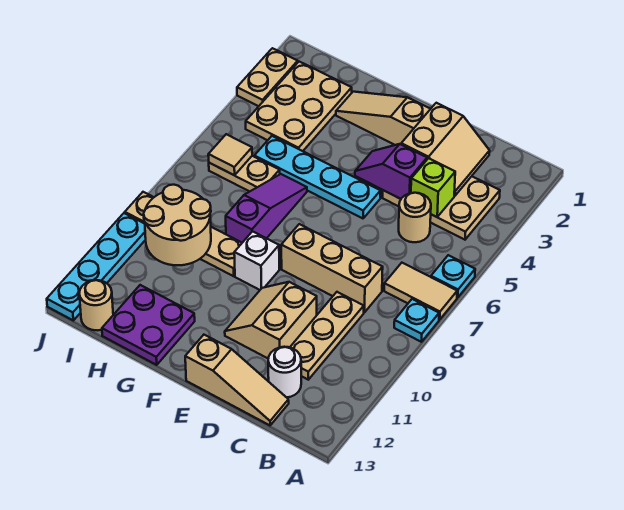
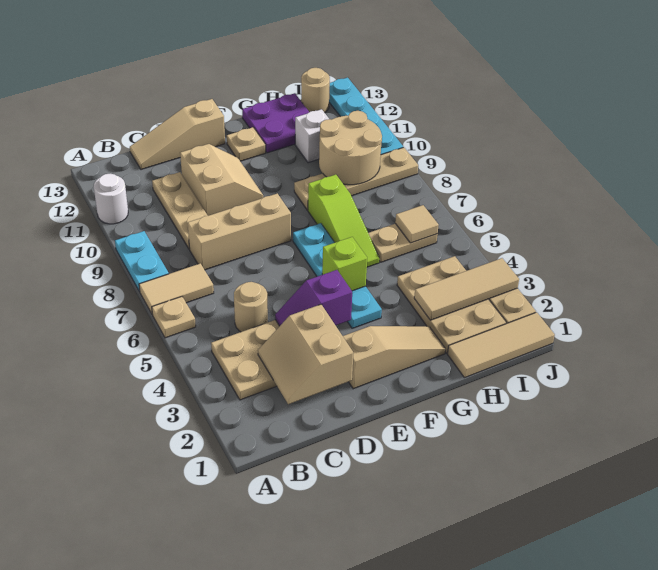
cyan plate A6 level 1 -> tan plate A6 level 1
cyan plate A8 level 1 -> cyan plate A8:A9 level 1
lime brick C4 level 2 -> lime brick F5 level 2
white round brick C12 level 1 -> white round brick A11 level 1
purple slope D4:E4 level 2 top D -> purple slope D4:E4 level 2 top E
cyan plate E5:H5 level 1 -> cyan plate F4:F7 level 1
white brick F9 level 1 -> white brick H11 level 1
none -> tan plate F12 level 1
purple slope G6:G8 level 1 top 8 -> lime slope G6:G8 level 1 top 8
none -> tan tile H1:J1 level 1
none -> tan tile H3:J3 level 2

